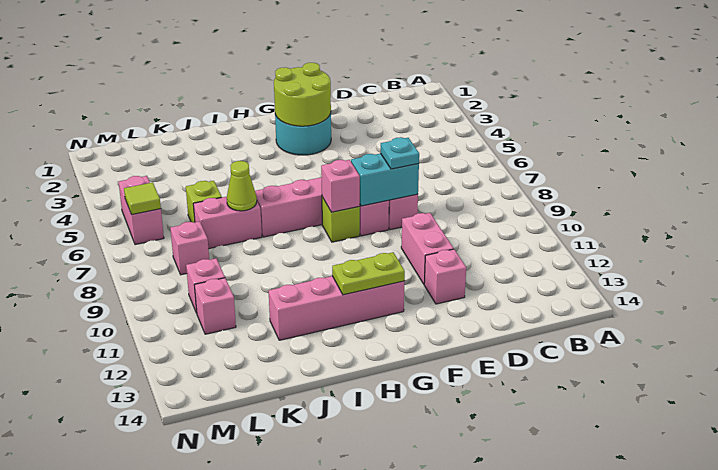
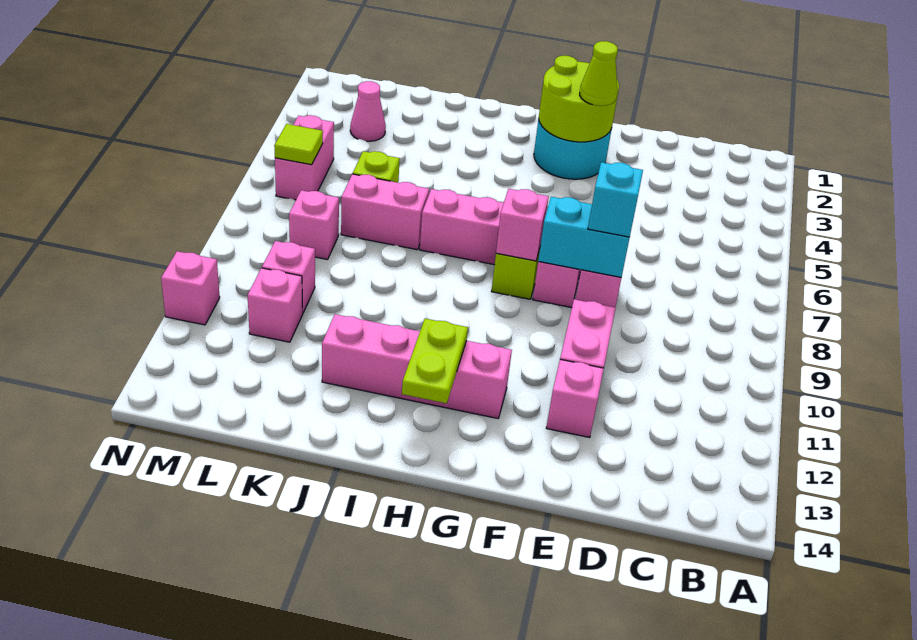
cyan plate E8 level 3 -> cyan brick E8 level 3
lime plate G12:H12 level 2 -> lime plate H12:H13 level 2
lime cone J7 level 2 -> lime cone F3 level 3
none -> pink cone L3 level 1
none -> pink brick N11 level 1

